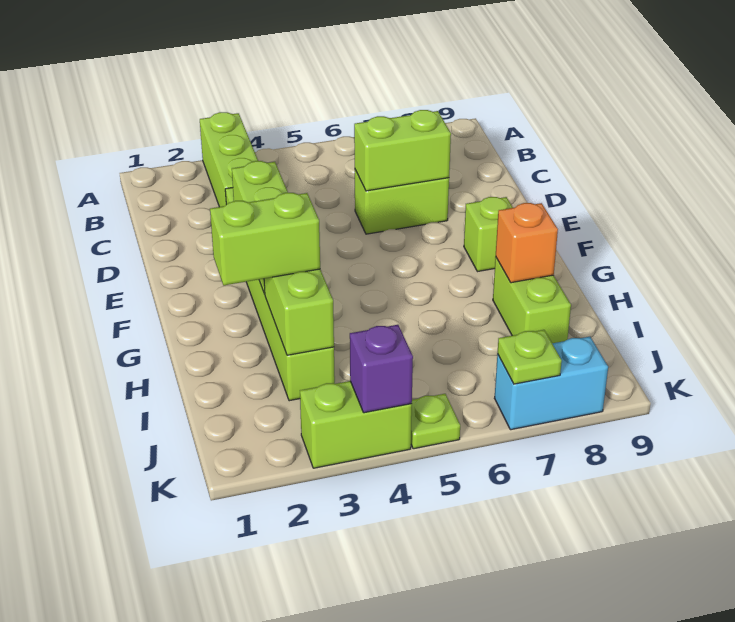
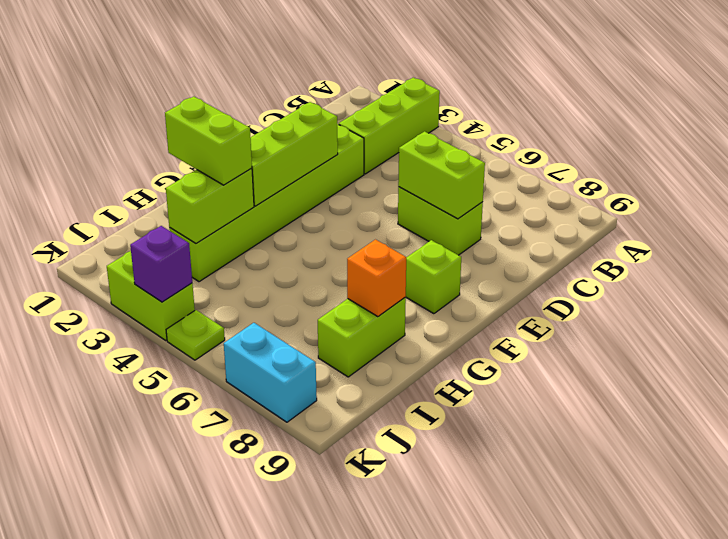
lime plate K7 level 2 -> none

